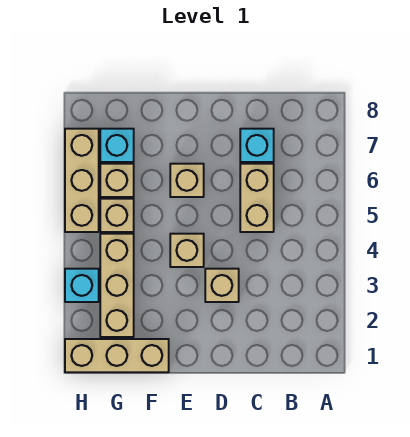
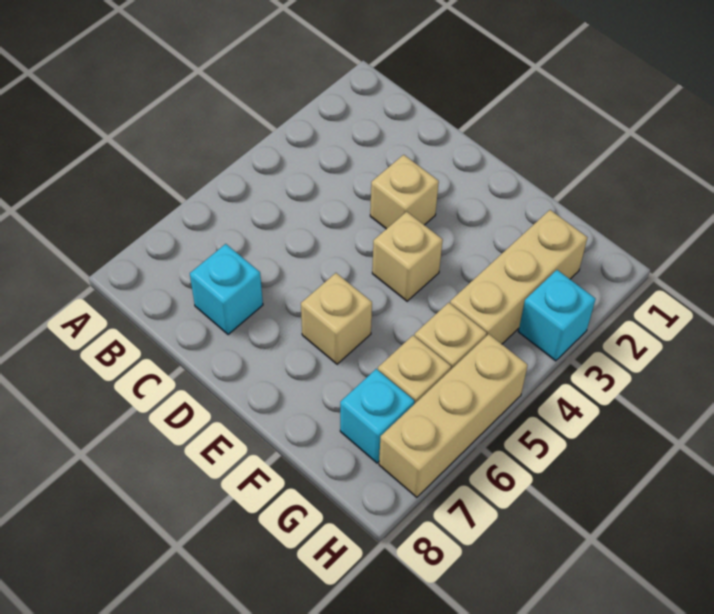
tan brick C5:C6 level 1 -> none
tan brick F1:H1 level 1 -> none

